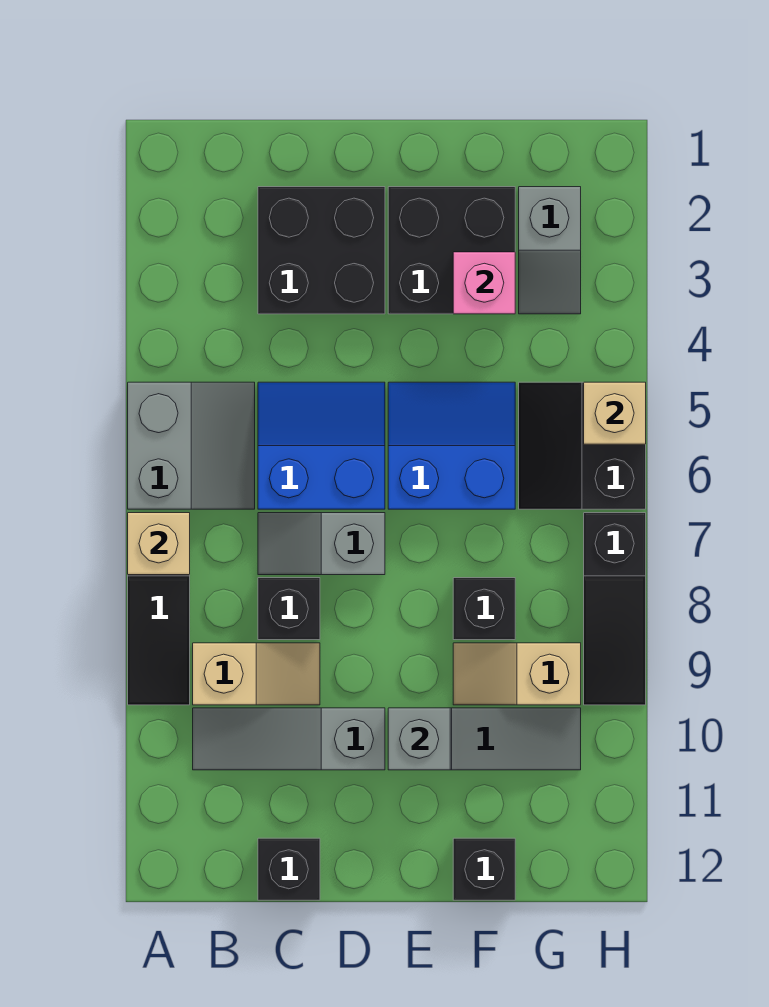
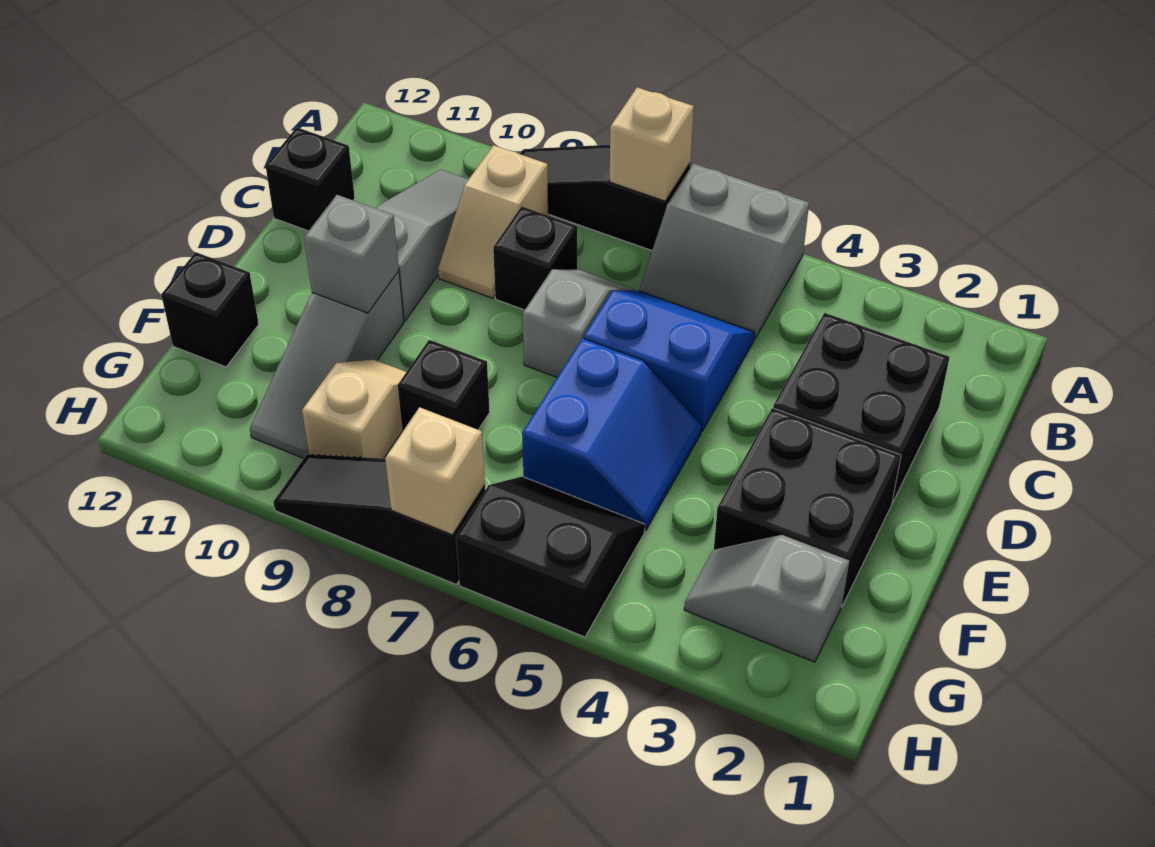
blue slope C5:D6 level 1 top 6 -> blue slope C5:D6 level 1 top D
pink brick F3 level 2 -> none
tan brick H5 level 2 -> tan brick H7 level 2

